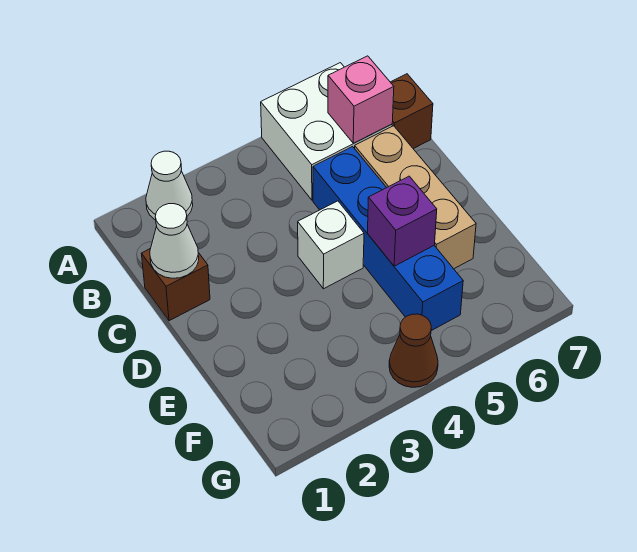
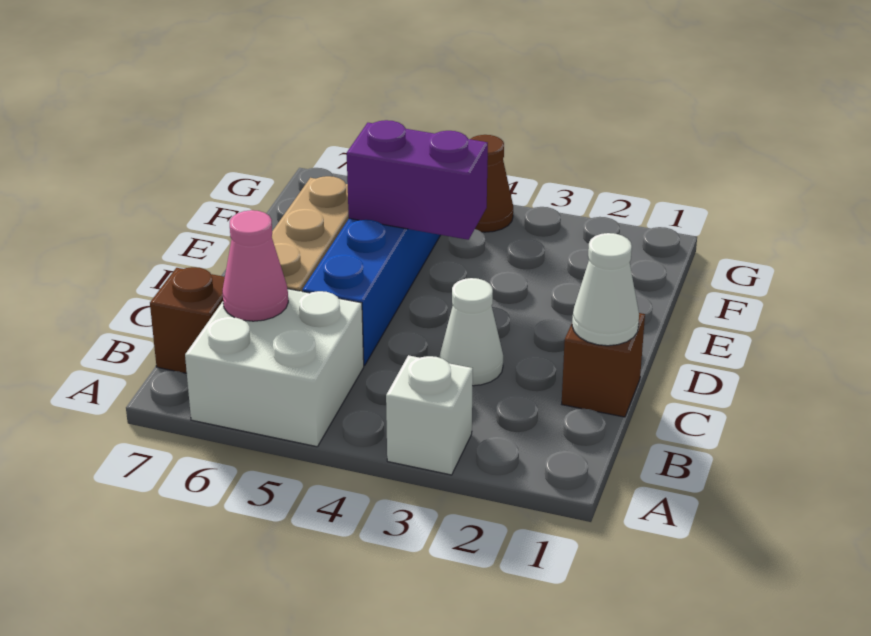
white cone A2 level 1 -> white cone C3 level 1
pink brick B6 level 2 -> pink cone B6 level 2
white brick D4 level 1 -> white brick A3 level 1
purple brick E5 level 2 -> purple brick E4:E5 level 2

